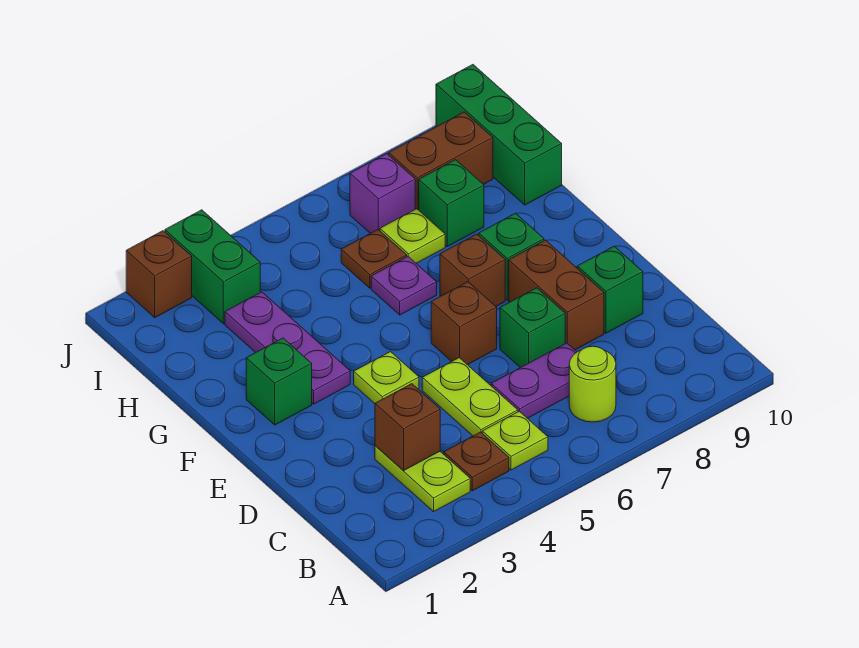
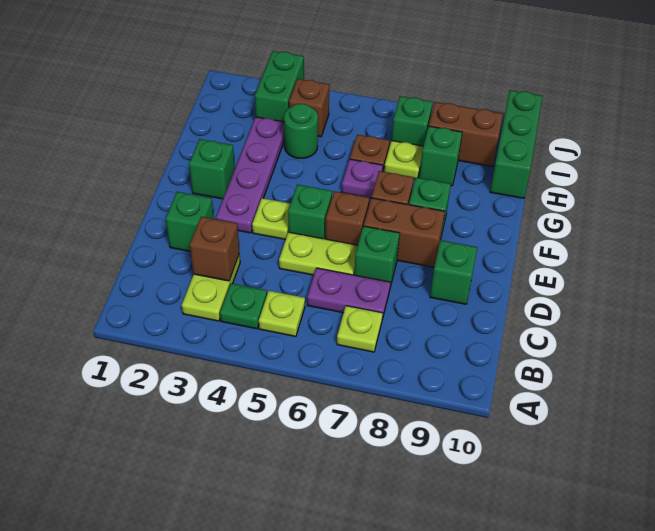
brown plate B4 level 1 -> green plate B4 level 1
lime round brick B7 level 1 -> lime plate B7 level 1
lime plate C5:D5 level 1 -> lime plate D5:D6 level 1
none -> green brick D2 level 1
brown brick D8:E8 level 1 -> brown brick E7:E8 level 1
none -> green brick E5 level 1
purple plate F3:H3 level 1 -> purple plate E3:H3 level 1
none -> green round brick H4 level 1
purple brick I7 level 1 -> green brick I7 level 1
brown brick J2 level 1 -> brown brick I4 level 1

